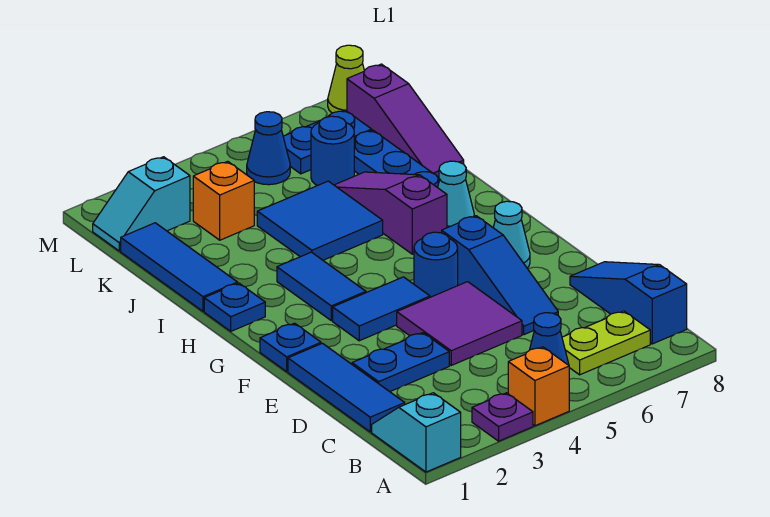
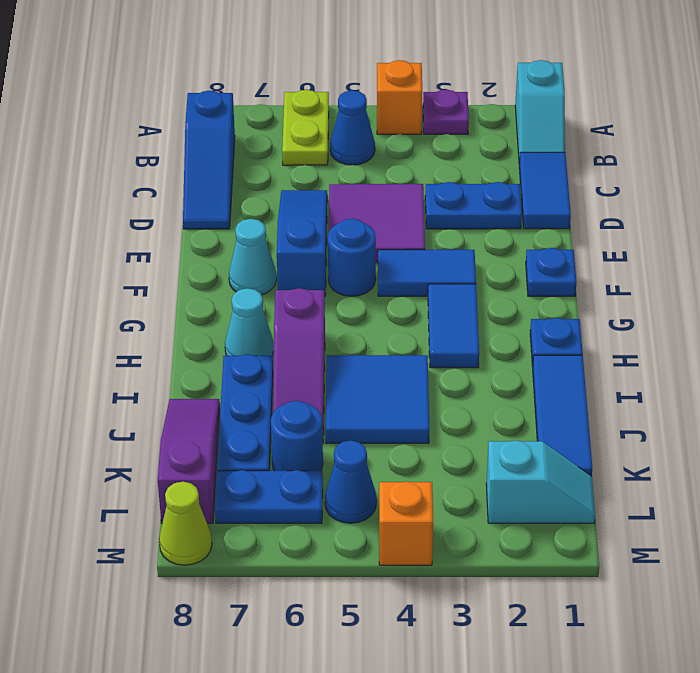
lime plate B6:B7 level 1 -> lime plate A6:B6 level 1
blue tile C1:E1 level 1 -> blue tile C1:D1 level 1
orange brick K3 level 1 -> orange brick M4 level 1

